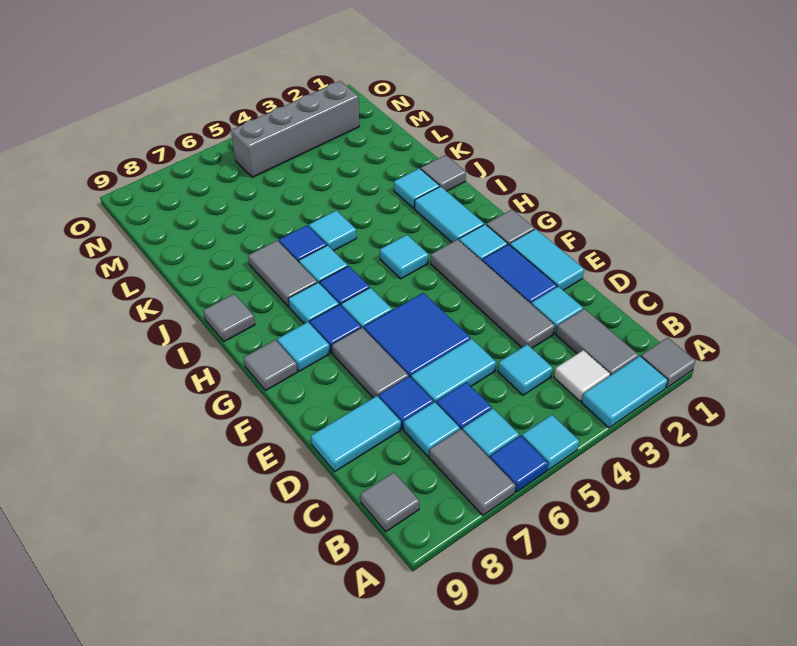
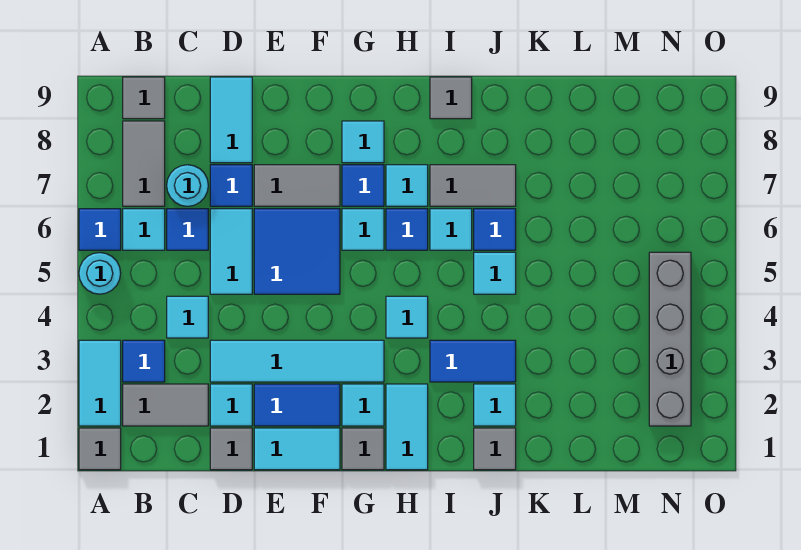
cyan tile A5 level 1 -> cyan round brick A5 level 1
grey tile A7:B7 level 1 -> grey tile B7:B8 level 1
white tile B3 level 1 -> blue tile B3 level 1
cyan tile C7 level 1 -> cyan round brick C7 level 1
grey tile D3:G3 level 1 -> cyan tile D3:G3 level 1
grey tile G9 level 1 -> grey tile D1 level 1
cyan tile H2:I2 level 1 -> cyan tile H1:H2 level 1
none -> blue tile I3:J3 level 1

